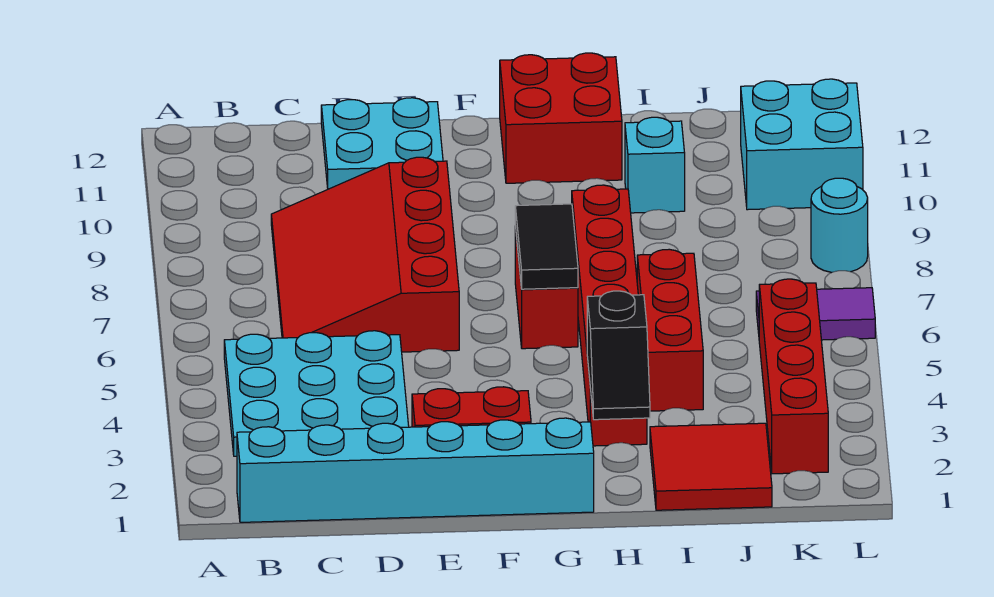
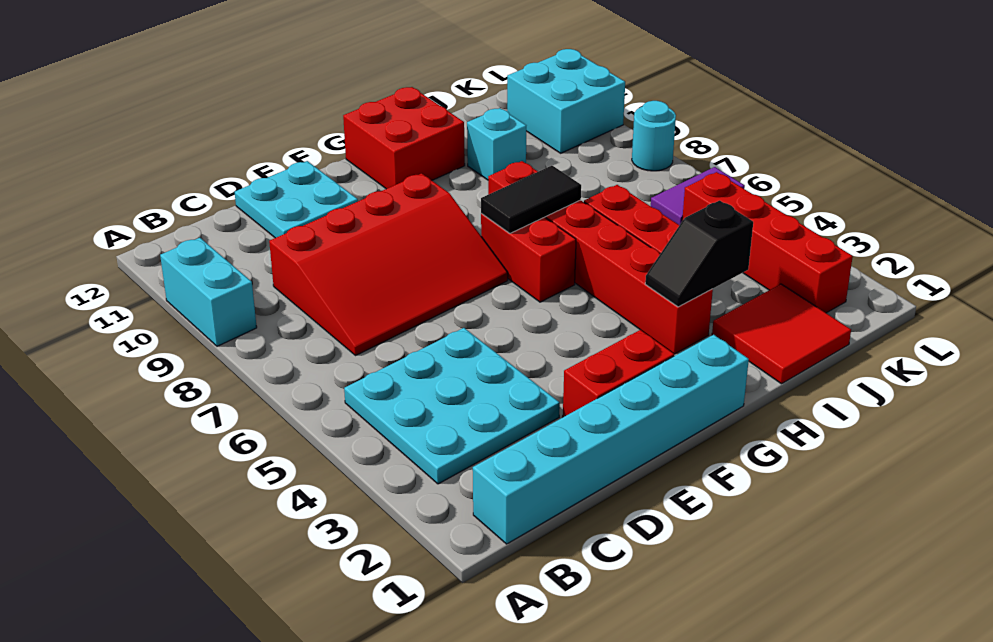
none -> cyan brick A9:A10 level 1
red slope C6:E9 level 1 top E -> red slope C7:F9 level 1 top 9
black tile G6:G7 level 2 -> black tile G7:H7 level 2
black slope H2:H3 level 2 top 3 -> black slope H3:I3 level 2 top I

